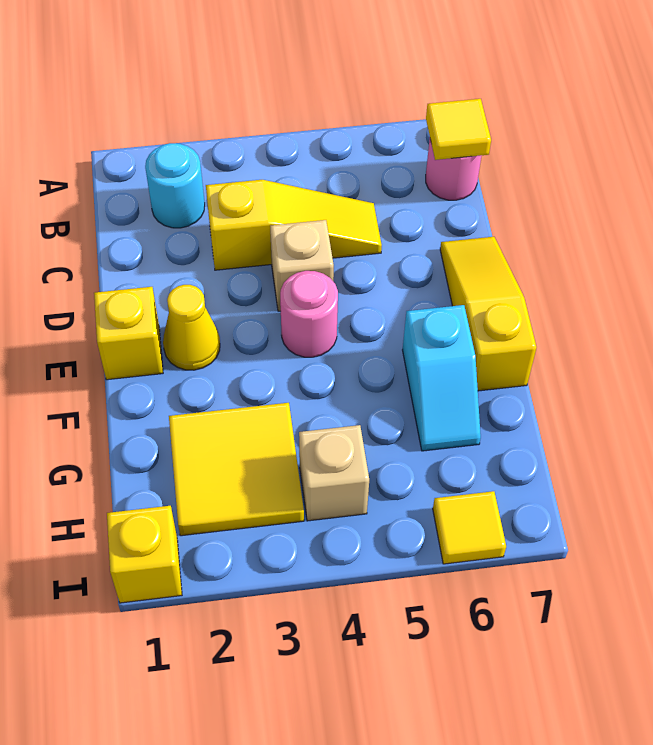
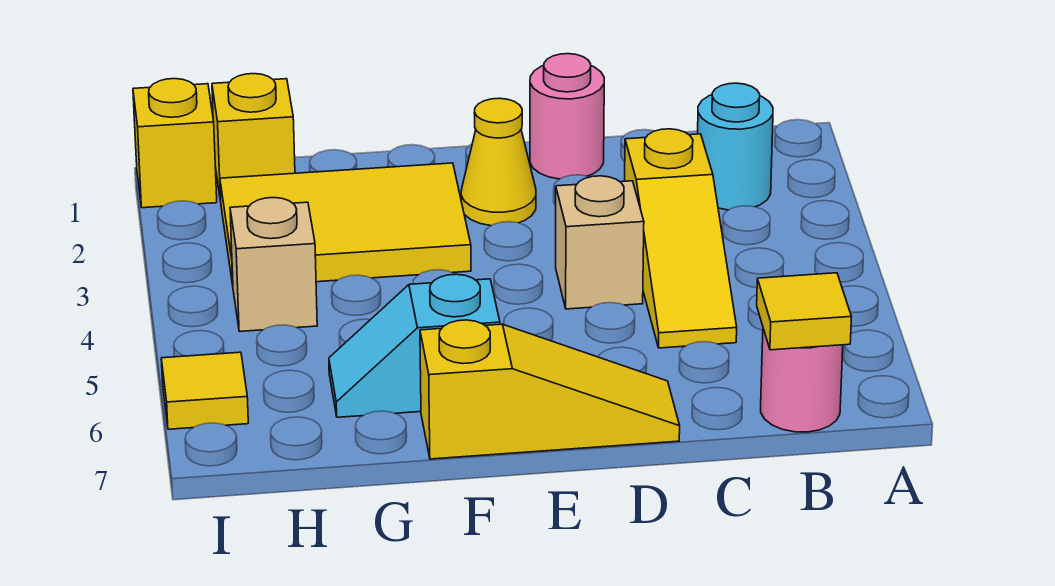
yellow brick E1 level 1 -> yellow brick H1 level 1
pink round brick E4 level 1 -> pink round brick D1 level 1
yellow tile G2:H3 level 1 -> yellow tile F2:H3 level 1

